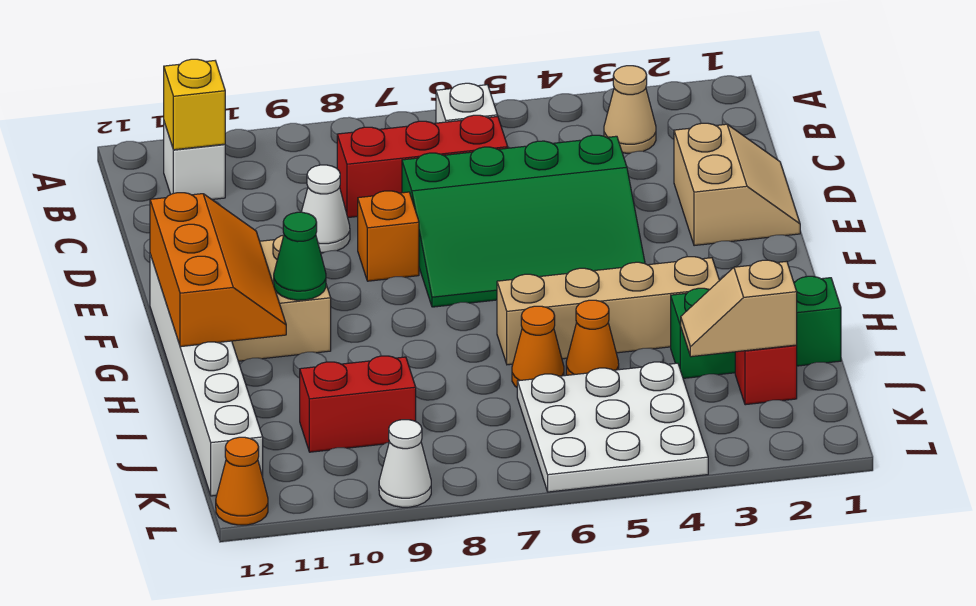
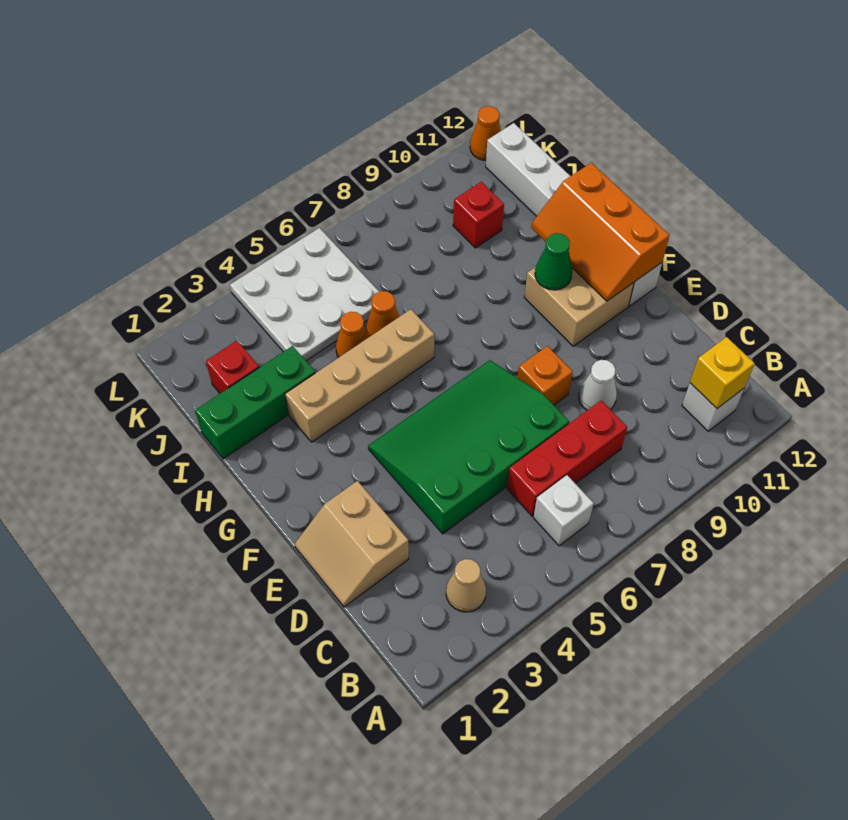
tan slope J2:J3 level 2 top 2 -> none
red brick J9:J10 level 1 -> red brick J10 level 1
white cone L9 level 1 -> none

